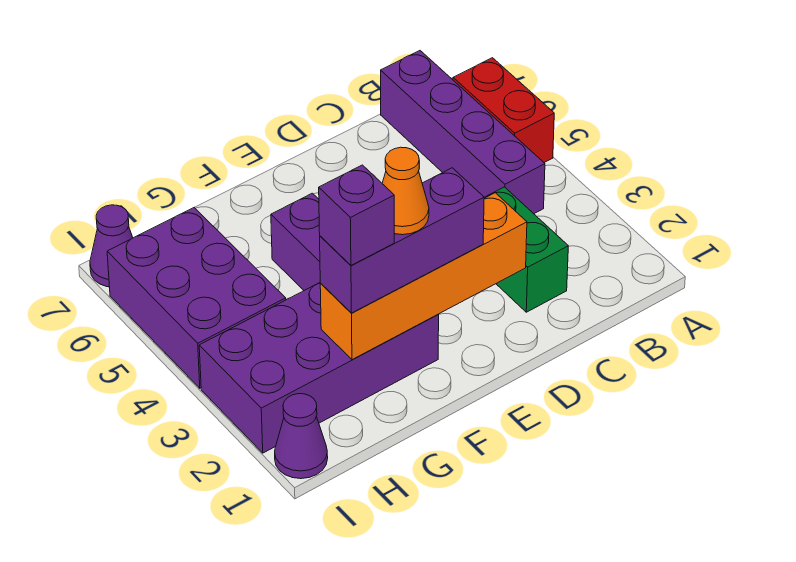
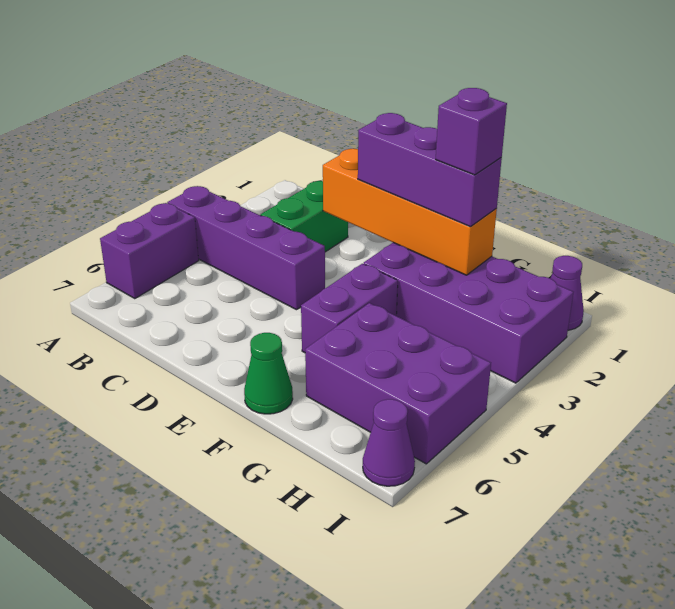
red brick A5:A6 level 1 -> purple brick A5:A6 level 1
purple brick B4:B7 level 1 -> purple brick A4:D4 level 1
orange cone F2 level 4 -> none
none -> green cone F7 level 1
purple brick H4:I6 level 1 -> purple brick G5:I6 level 1

